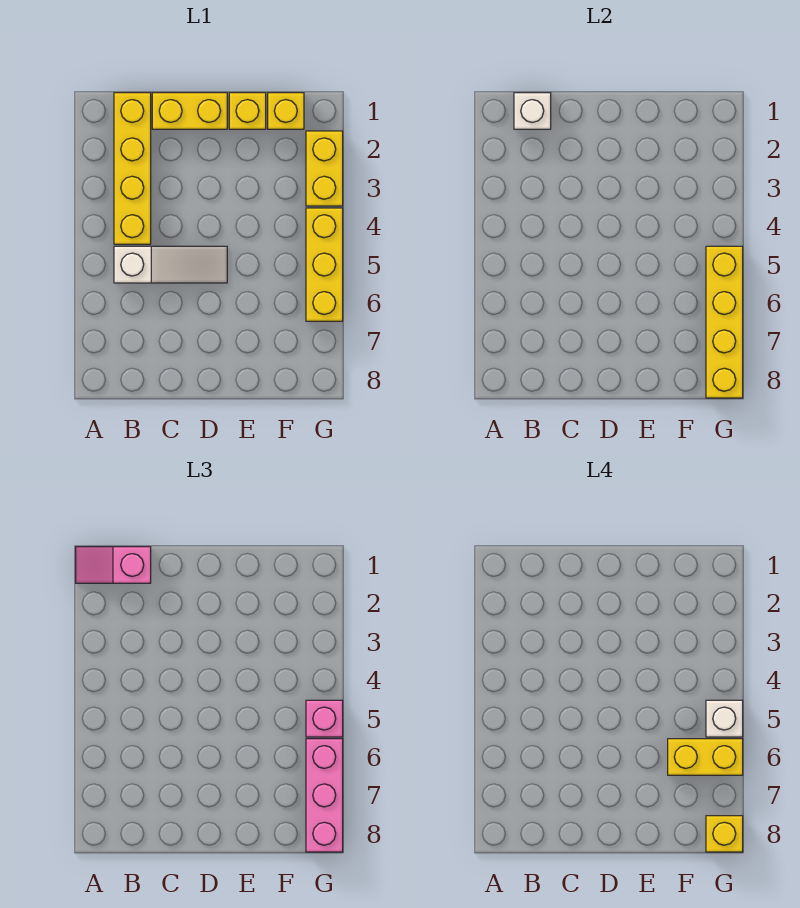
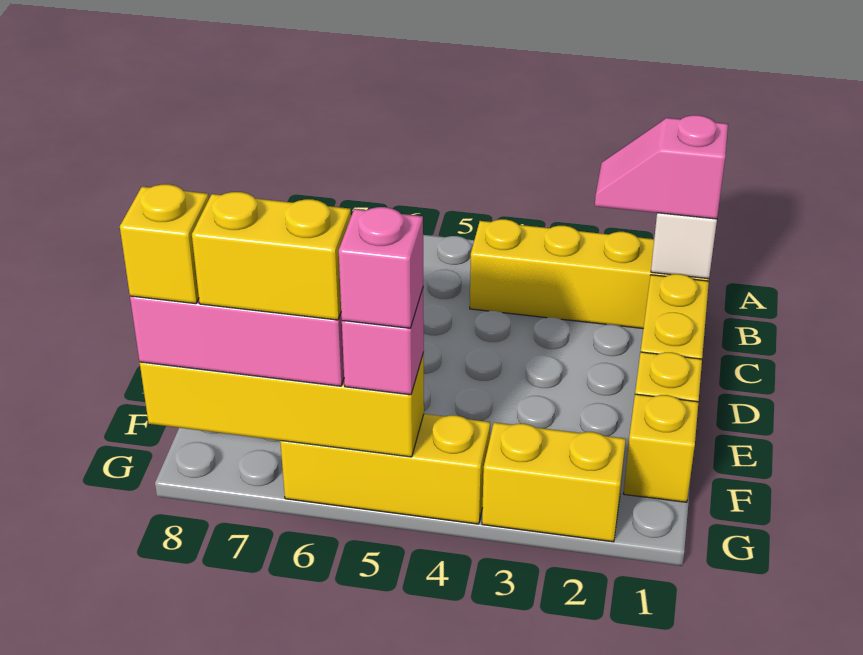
pink slope A1:B1 level 3 top B -> pink slope B1:B2 level 3 top 1
white slope B5:D5 level 1 top B -> none
yellow brick F6:G6 level 4 -> yellow brick G6:G7 level 4
white brick G5 level 4 -> pink brick G5 level 4

